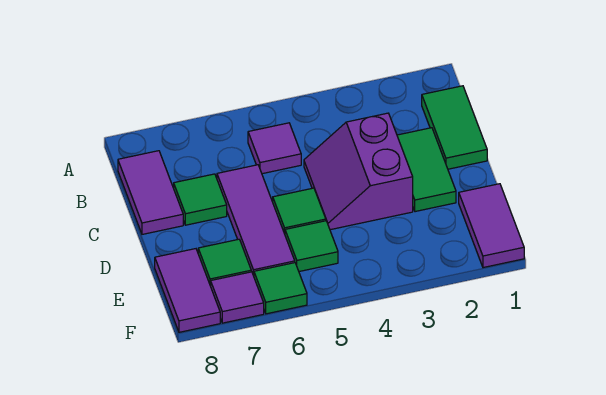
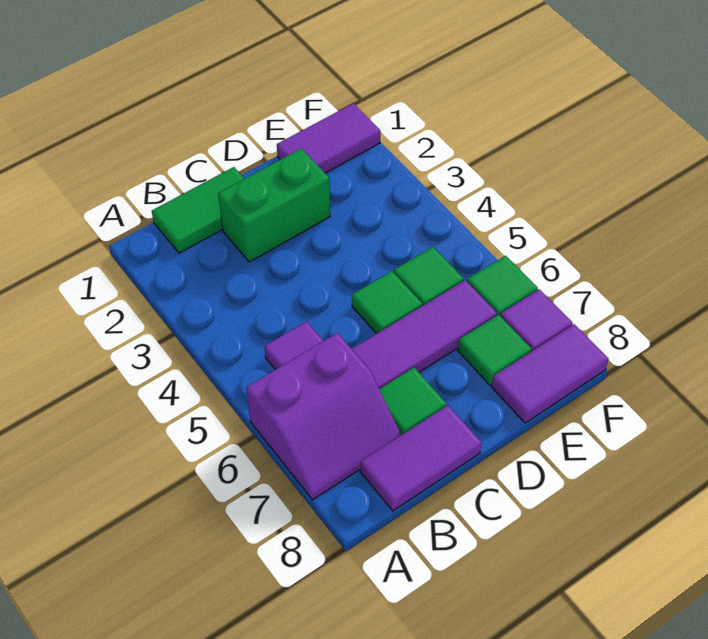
green tile C2:D2 level 1 -> green brick C2:D2 level 1
purple slope C3:D4 level 1 top 3 -> purple slope A6:B7 level 1 top 6

